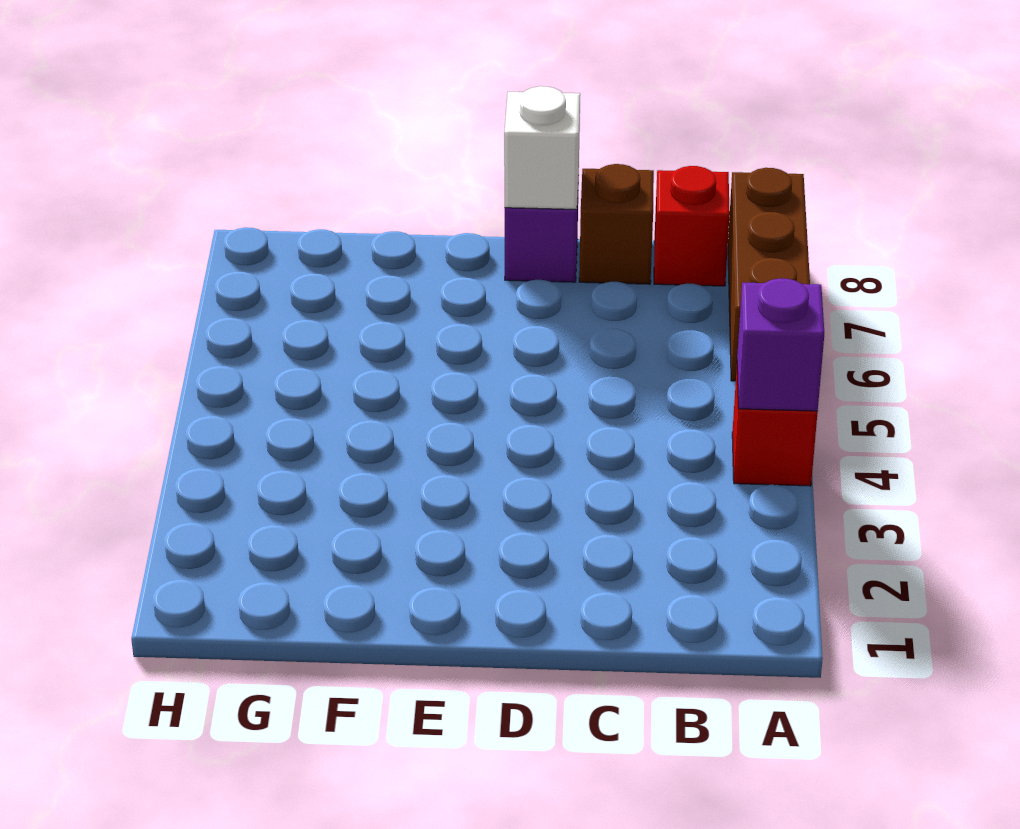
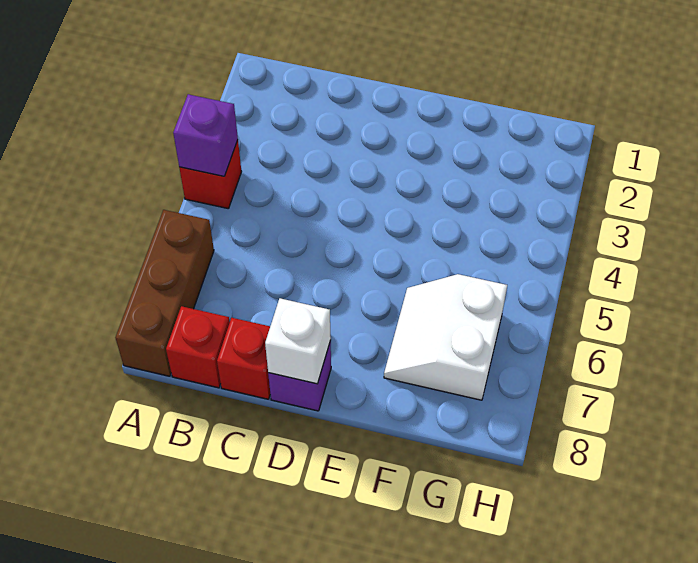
brown brick C8 level 1 -> red brick C8 level 1
none -> white slope F6:G7 level 1 top G

